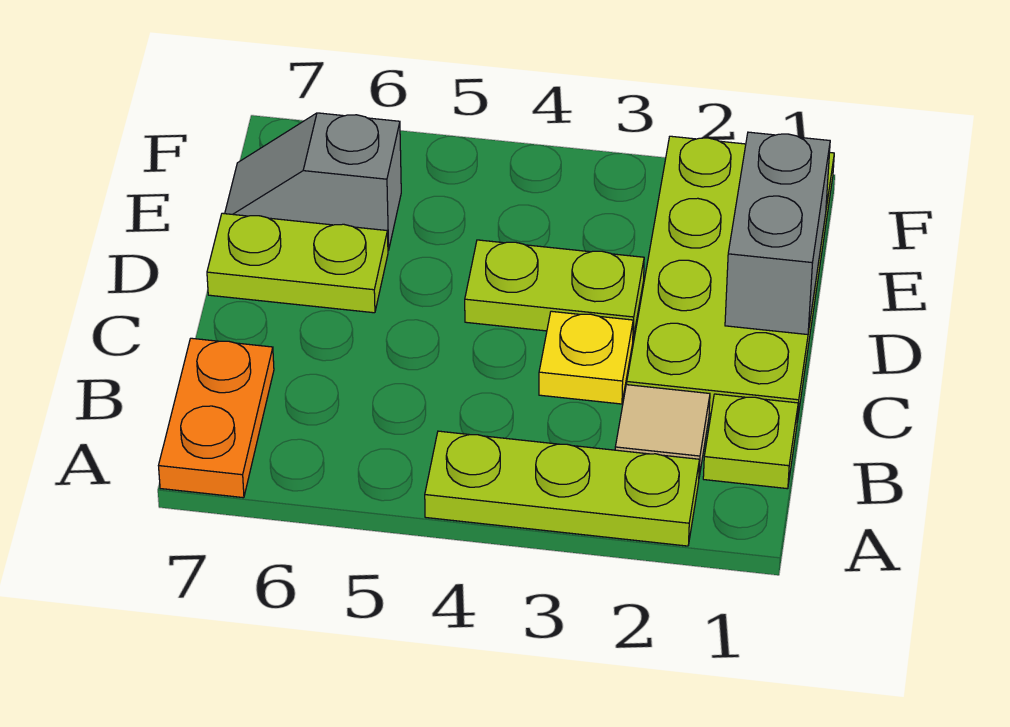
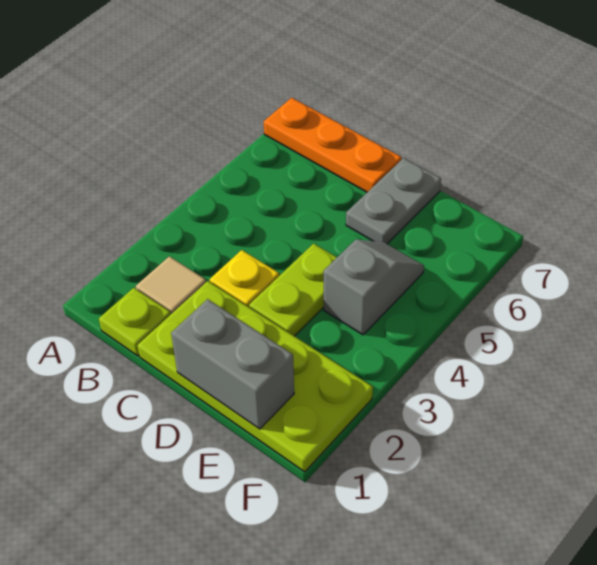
lime plate A2:A4 level 1 -> none
orange plate A7:B7 level 1 -> orange plate A7:C7 level 1
lime plate D6:D7 level 1 -> grey plate D6:D7 level 1
grey slope E6:E7 level 1 top 6 -> grey slope E4:E5 level 1 top 4

